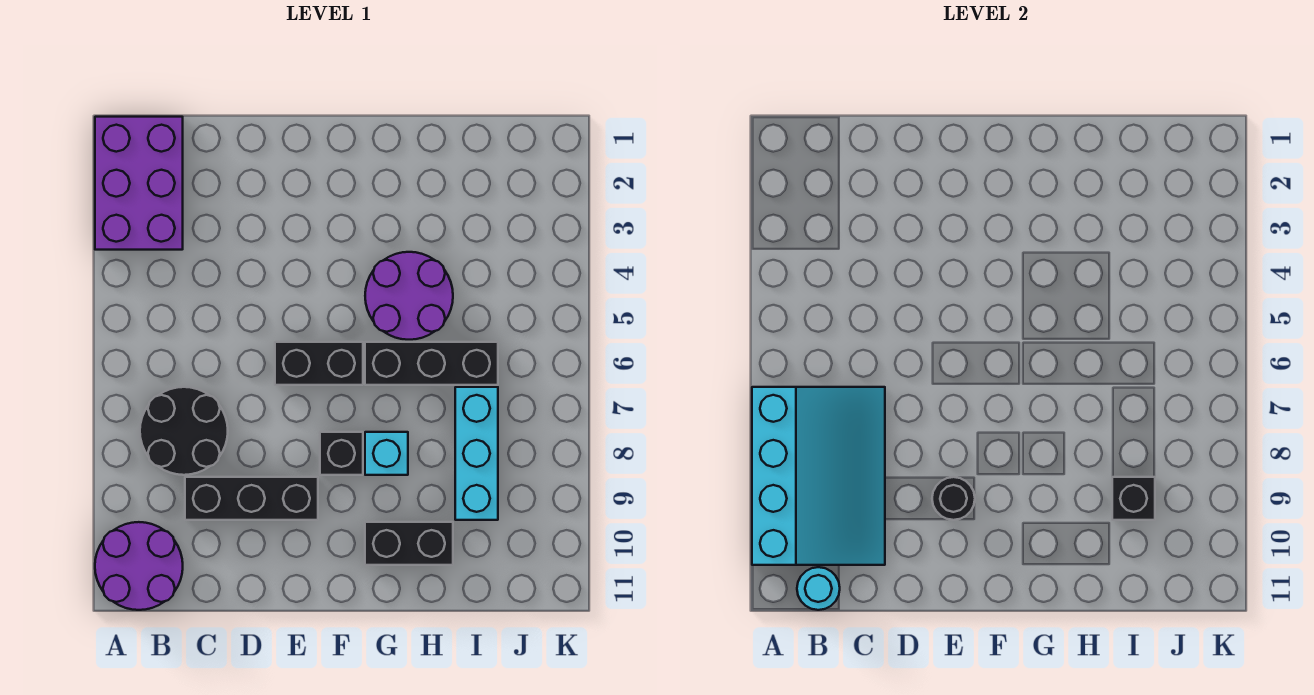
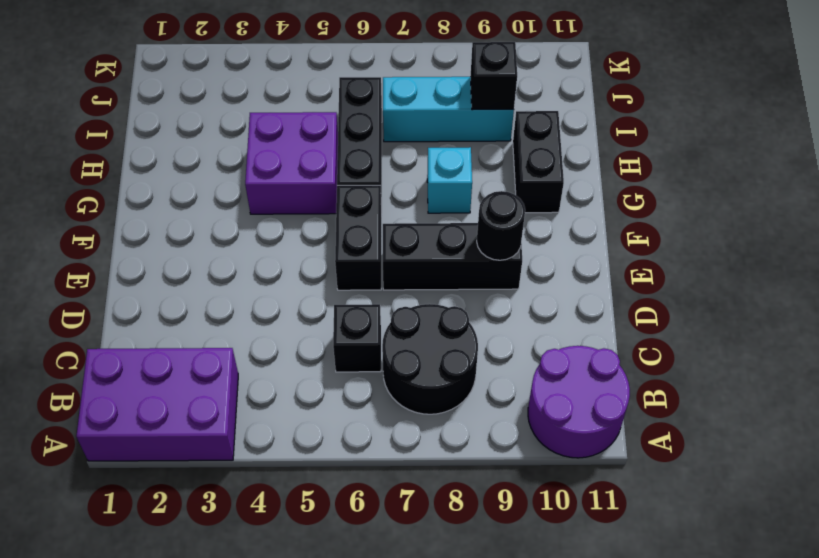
cyan slope A7:C10 level 2 top A -> none
cyan round brick B11 level 2 -> none
black brick C9:E9 level 1 -> black brick E7:E9 level 1
black brick F8 level 1 -> black brick C6 level 1
purple round brick G4:H5 level 1 -> purple brick G4:H5 level 1

